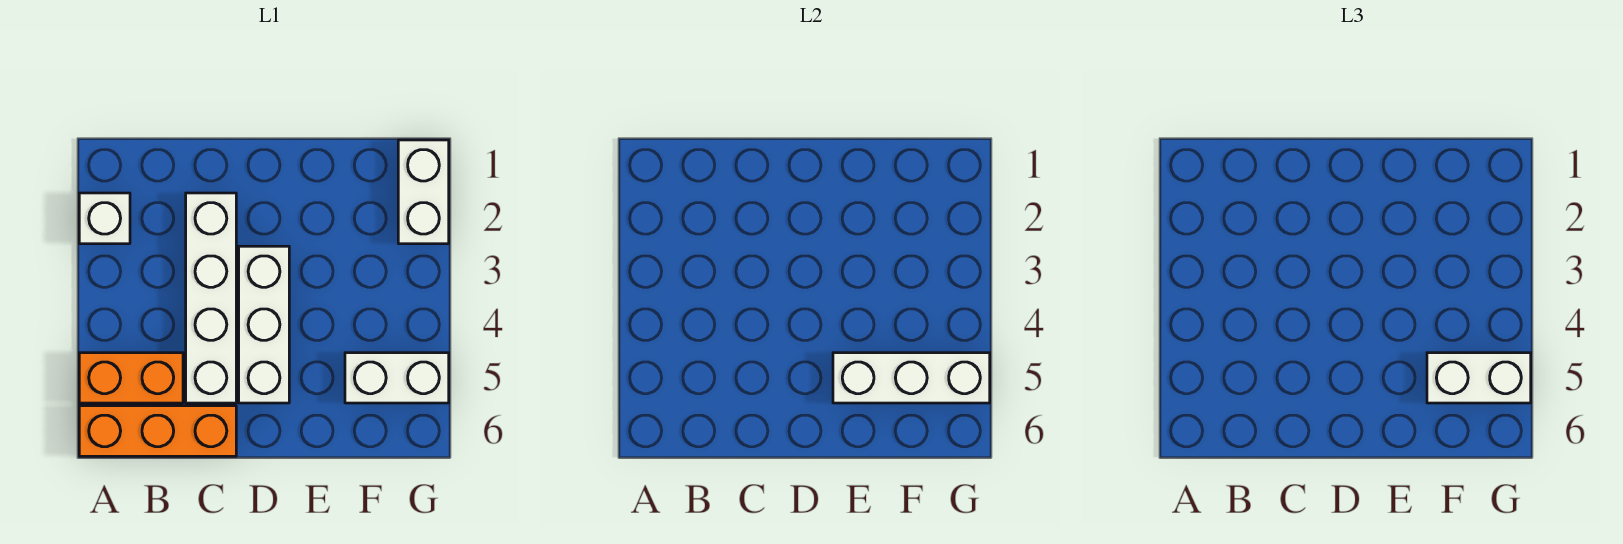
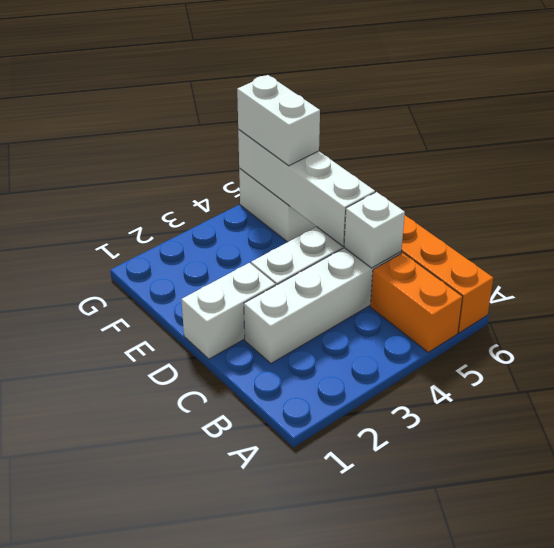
white brick A2 level 1 -> white brick C5 level 2
white brick E5:G5 level 2 -> white brick D5:G5 level 2
white brick G1:G2 level 1 -> white brick D1:D2 level 1

